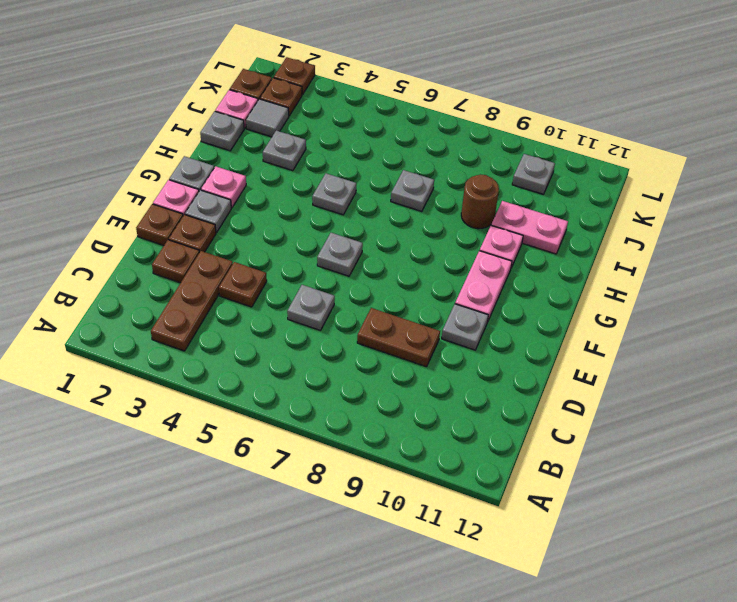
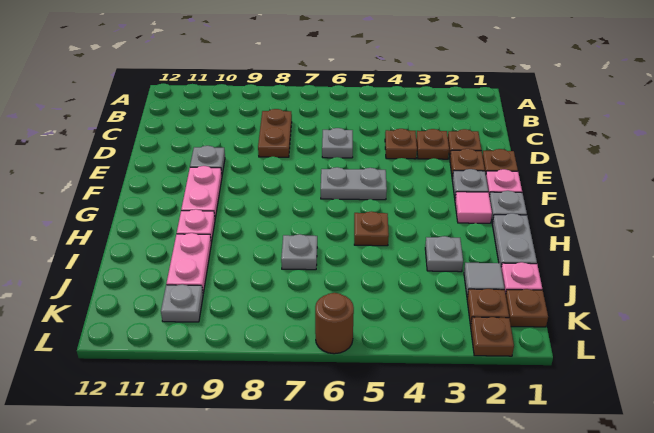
brown plate B3:D3 level 1 -> brown plate D3 level 1
brown plate D8:D9 level 1 -> brown plate C8:D8 level 1
grey plate F6 level 1 -> grey plate F5:F6 level 1
pink plate G2 level 1 -> pink tile G2 level 1
grey plate H5 level 1 -> brown plate H5 level 1
grey plate I1 level 1 -> grey plate H1:I1 level 1
brown round brick I9 level 1 -> brown round brick L6 level 1
pink plate I10:I11 level 1 -> pink plate I10:J10 level 1

